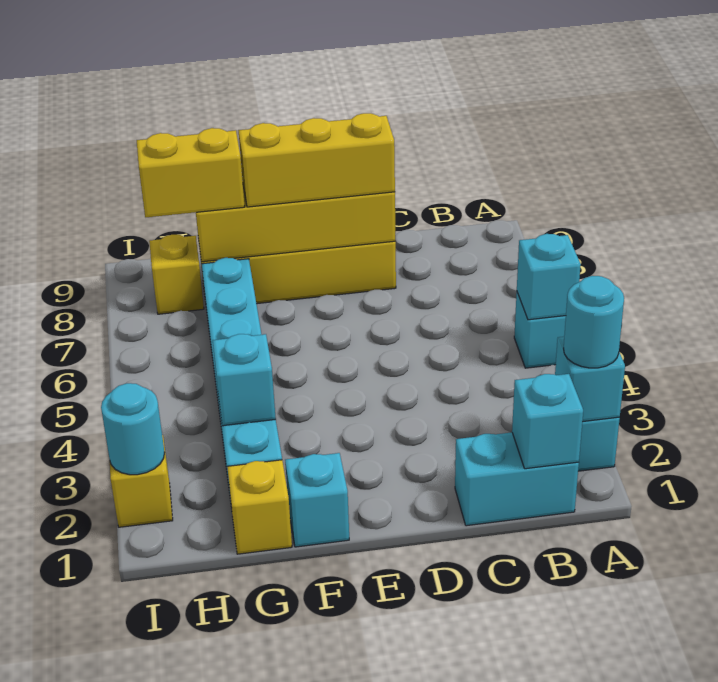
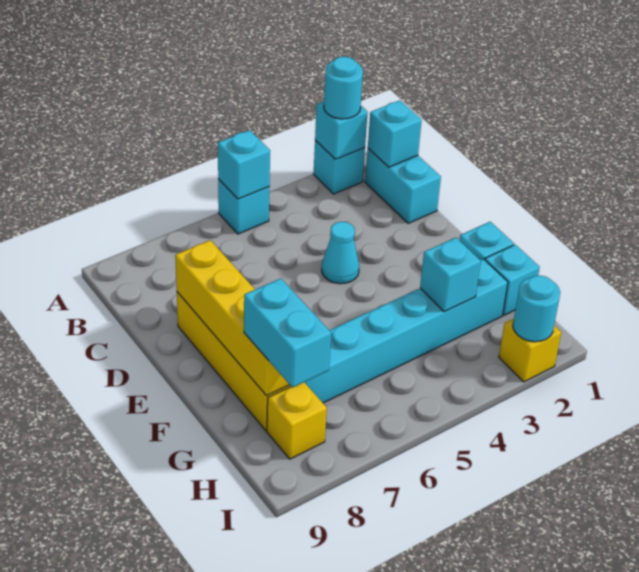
none -> cyan cone D4 level 1
yellow brick D8:F8 level 3 -> none
yellow brick G1 level 1 -> cyan brick G1 level 1
yellow brick G8:H8 level 3 -> cyan brick G8:H8 level 3

